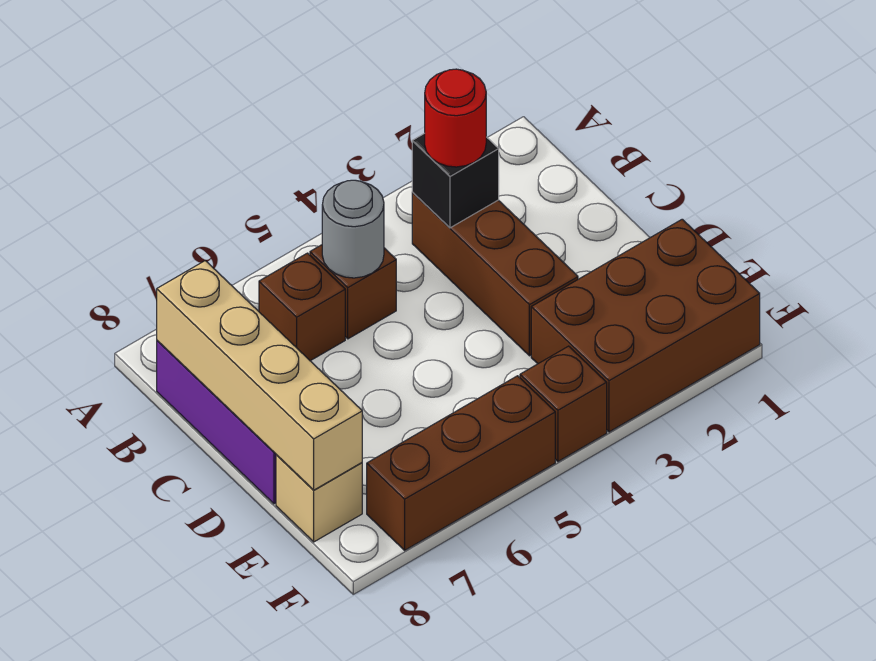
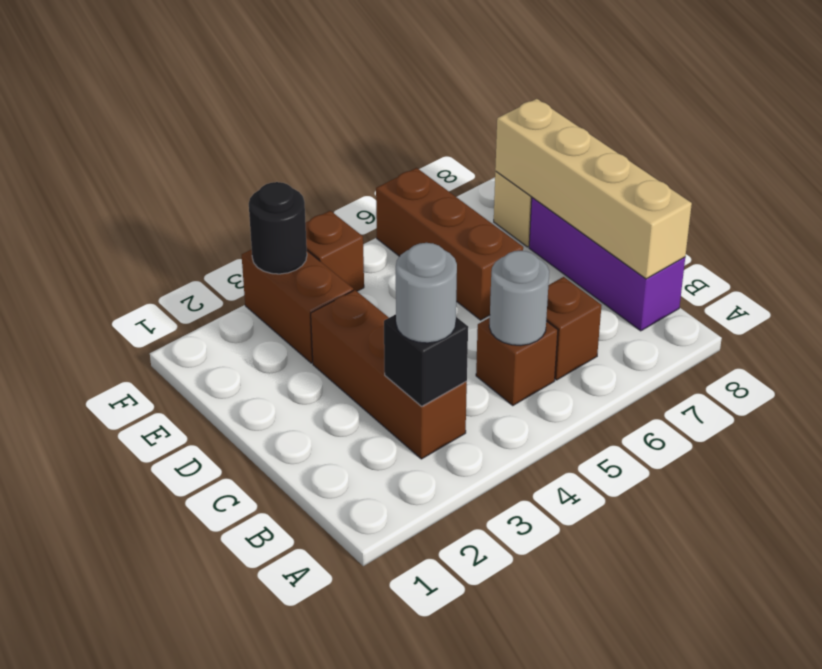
red round brick B3 level 3 -> grey round brick B3 level 3
brown brick E1:F3 level 1 -> brown brick E3:F3 level 1
none -> black round brick F3 level 2
brown brick F5:F7 level 1 -> brown brick D6:F6 level 1

